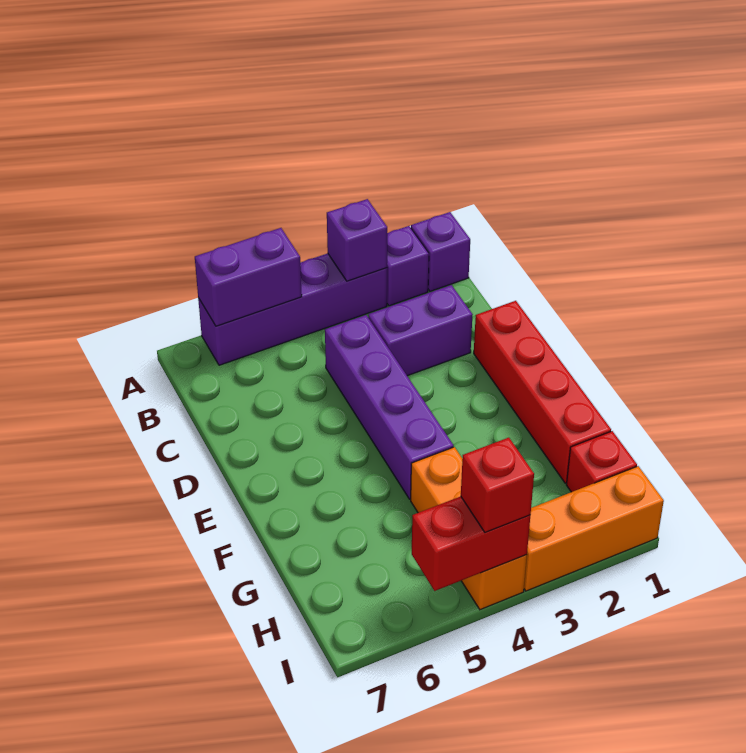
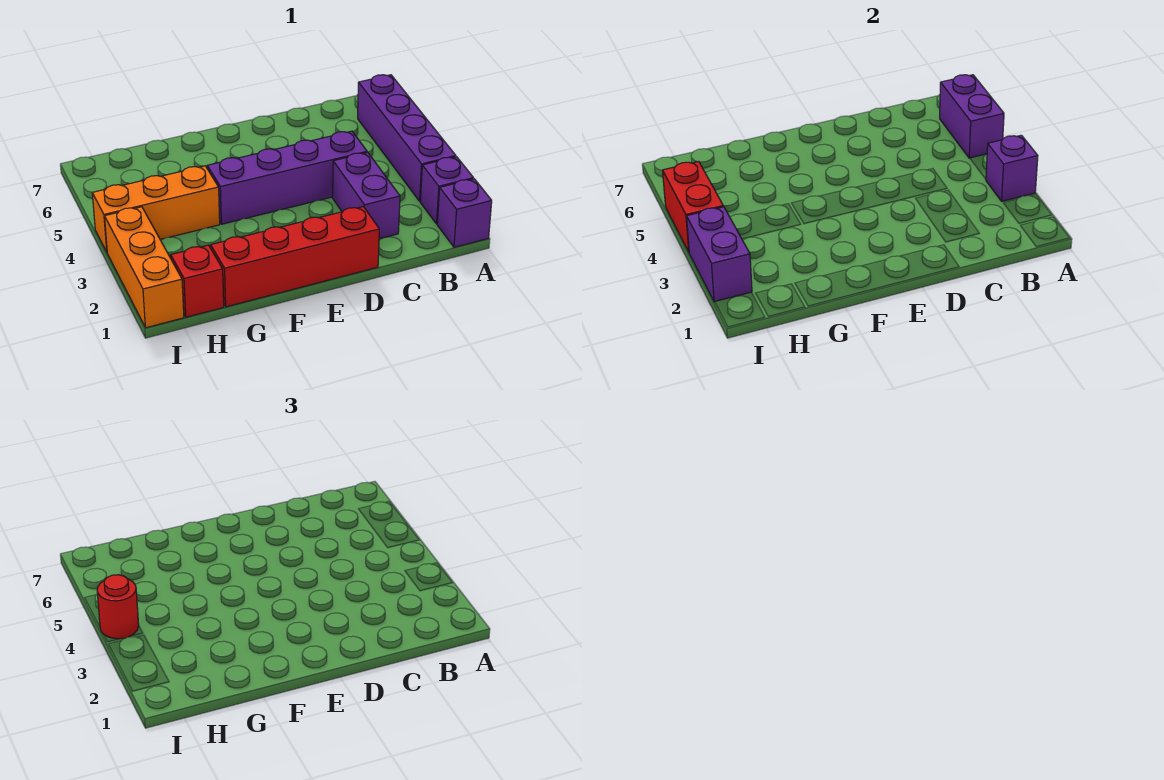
none -> purple brick I2:I3 level 2
red brick I4 level 3 -> red round brick I4 level 3

